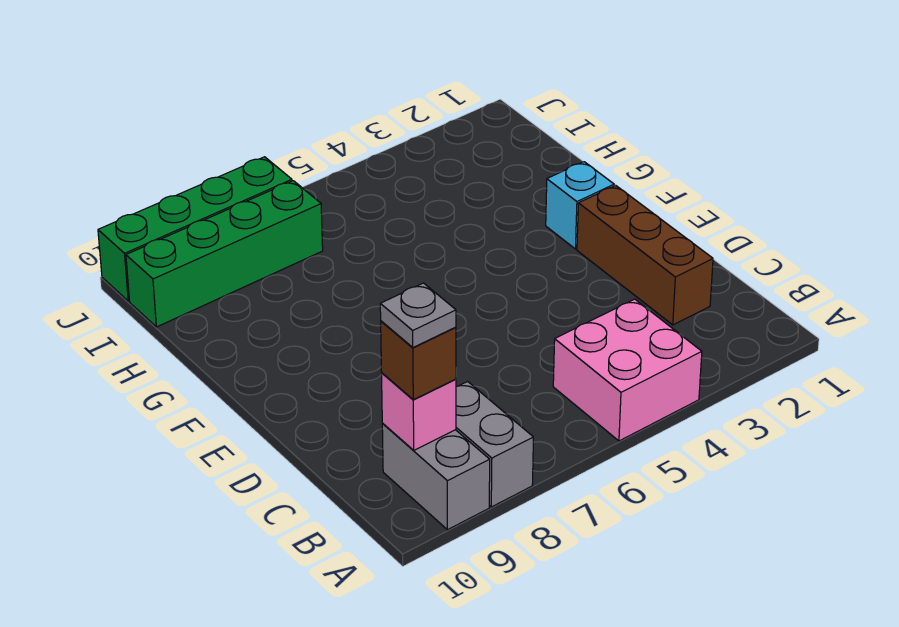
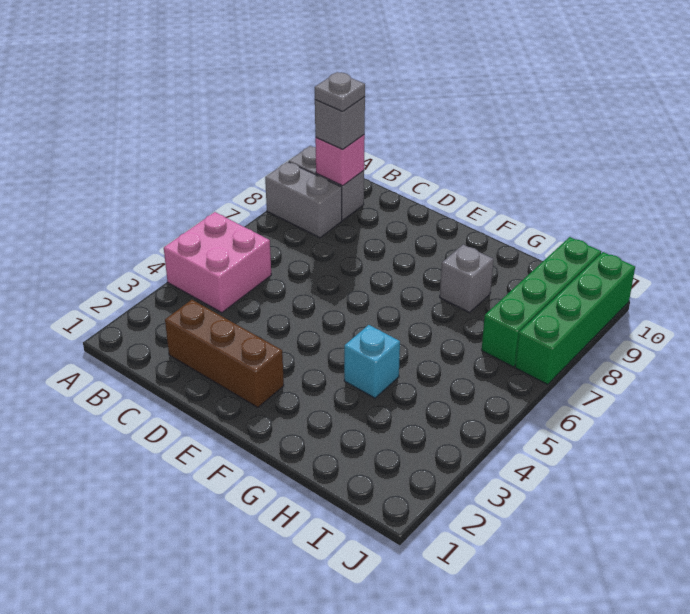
brown brick B9 level 3 -> grey brick B9 level 3
cyan brick F2 level 1 -> cyan brick G4 level 1
none -> grey brick G8 level 1

